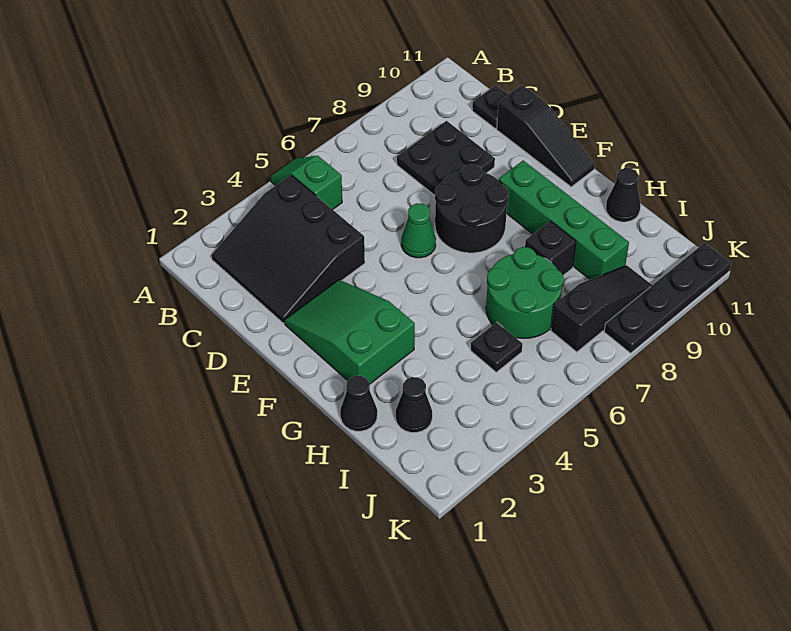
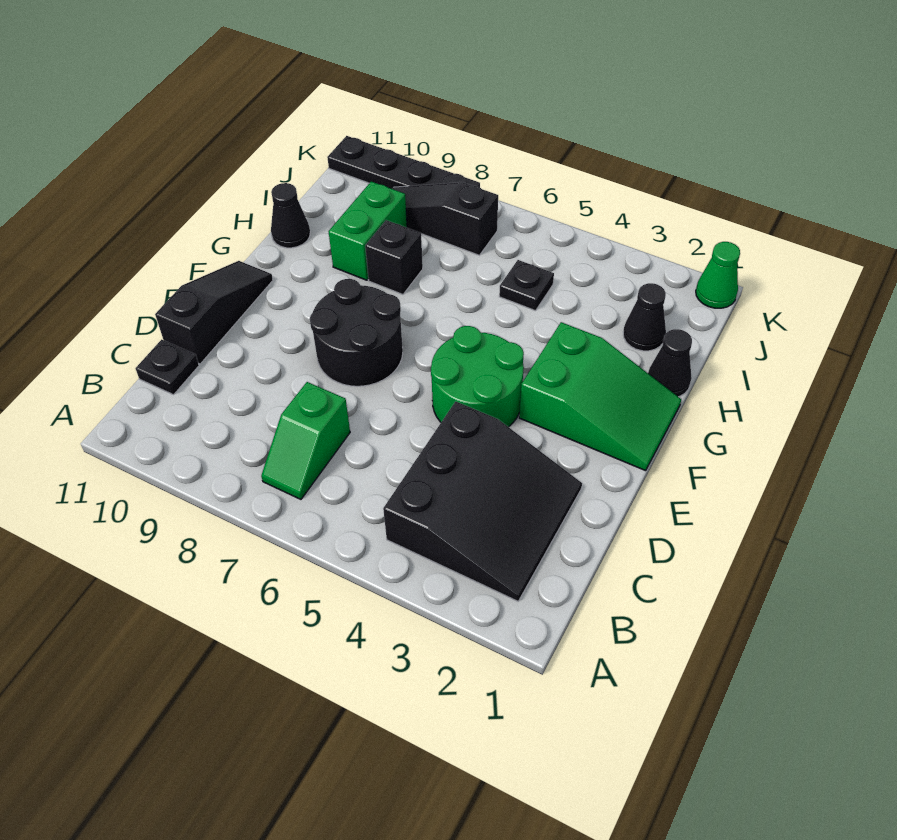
green slope A5:B5 level 1 top B -> green slope B7:C7 level 1 top C
black plate C8:D9 level 1 -> none
green slope E2:G3 level 1 top G -> green slope F1:G3 level 1 top 3
green cone E6 level 1 -> green cone K1 level 1
green brick F9:I9 level 1 -> green brick H9:I9 level 1
green round brick H6:I7 level 1 -> green round brick E4:F5 level 1

